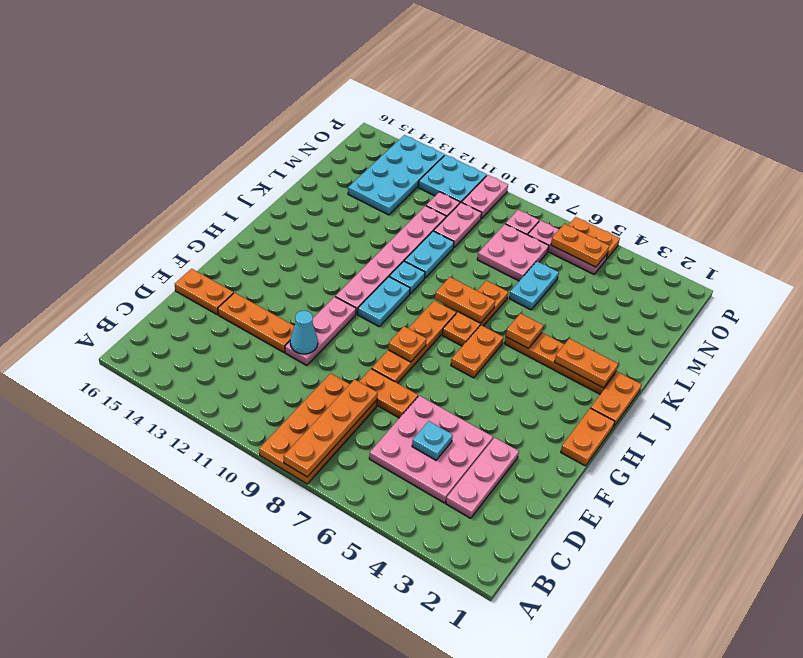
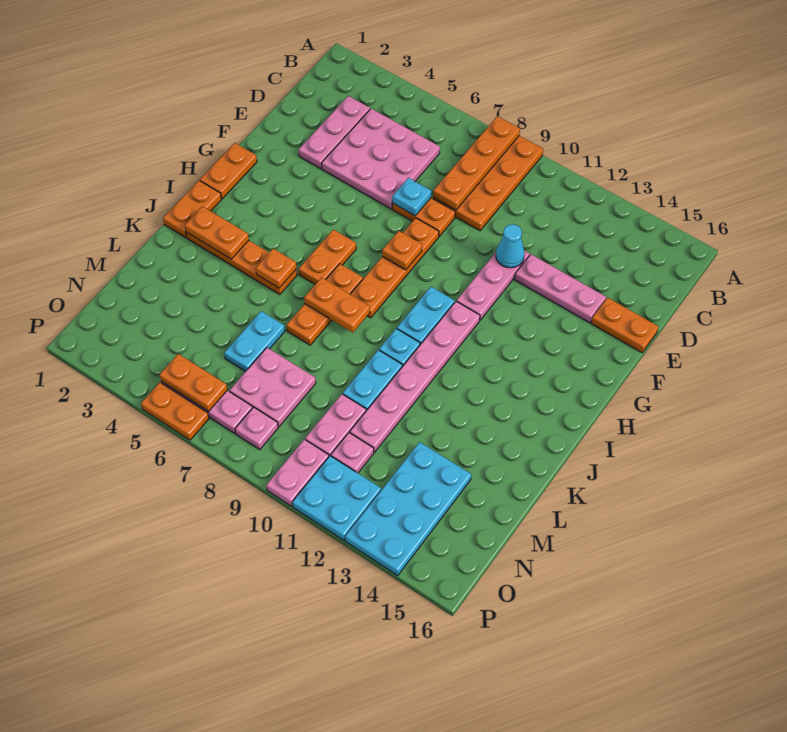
cyan plate D5 level 2 -> cyan plate E7 level 2
orange plate E12:E14 level 1 -> pink plate E12:E14 level 1

